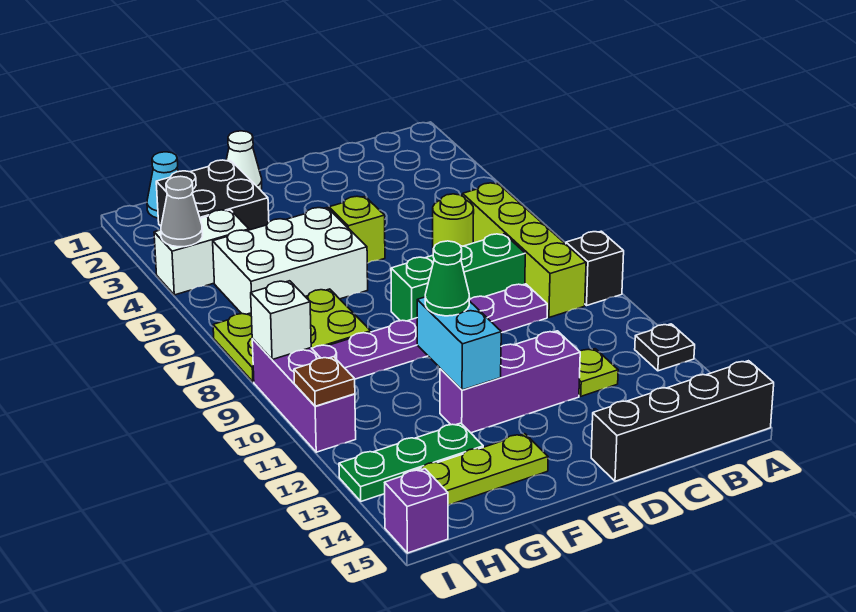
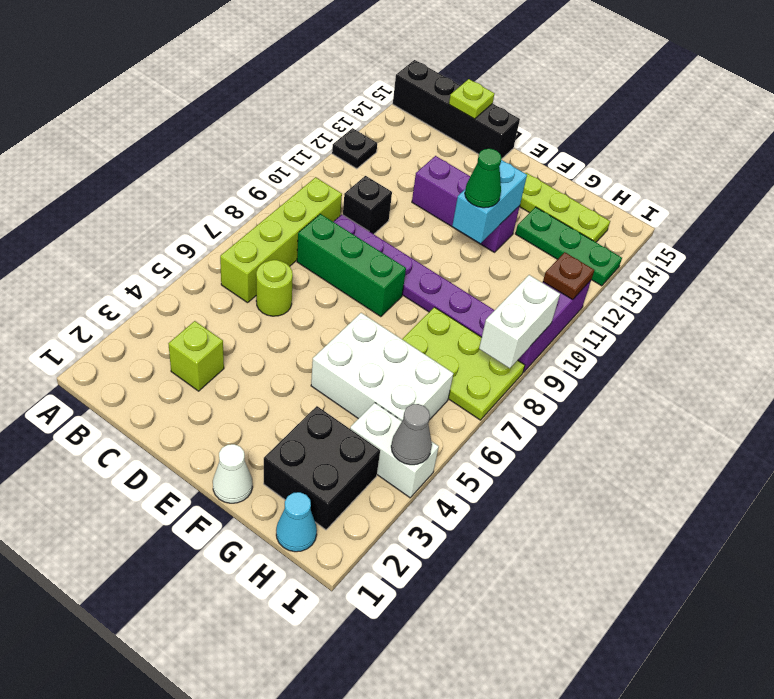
black brick A9 level 1 -> black brick C10 level 1
lime plate C12 level 1 -> lime plate C15 level 2
lime brick E5 level 1 -> lime brick C3 level 1
white brick I9 level 2 -> white brick I8:I9 level 2
purple brick I15 level 1 -> none

